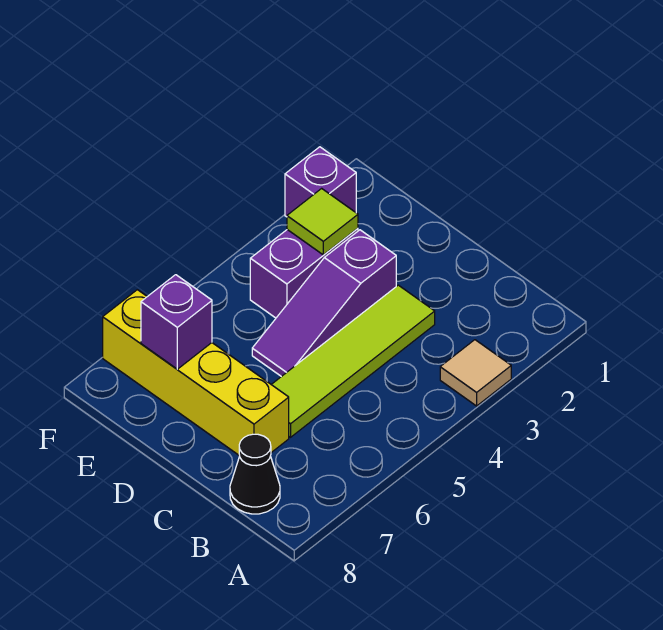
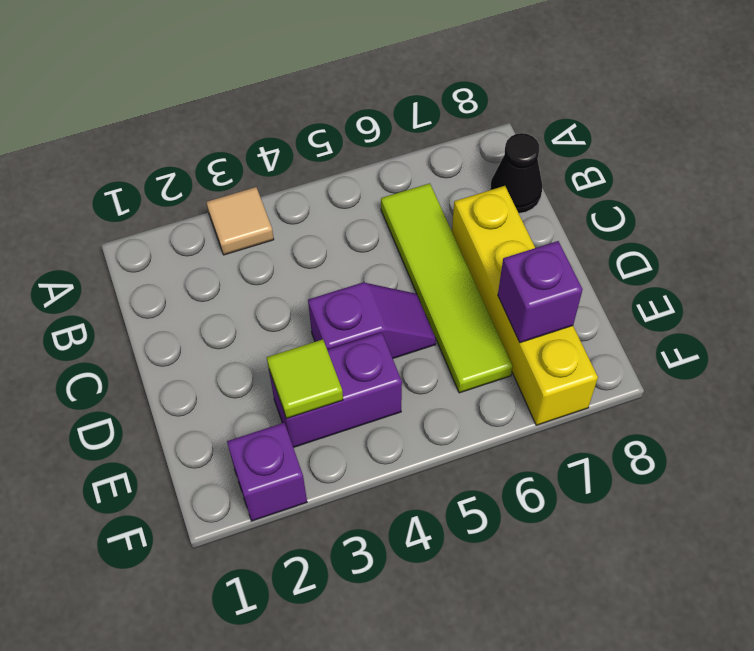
lime tile C3:C6 level 1 -> lime tile B6:E6 level 1
purple slope D3:D5 level 1 top 3 -> purple slope D4:D5 level 1 top 4

